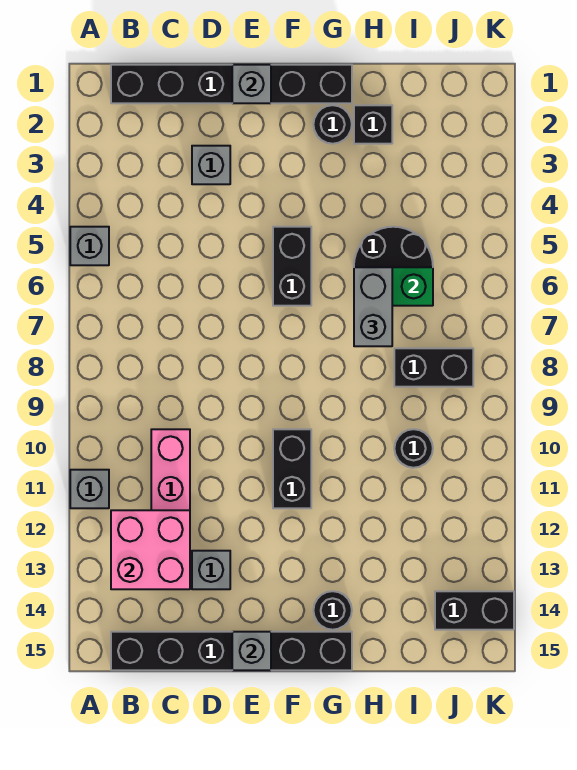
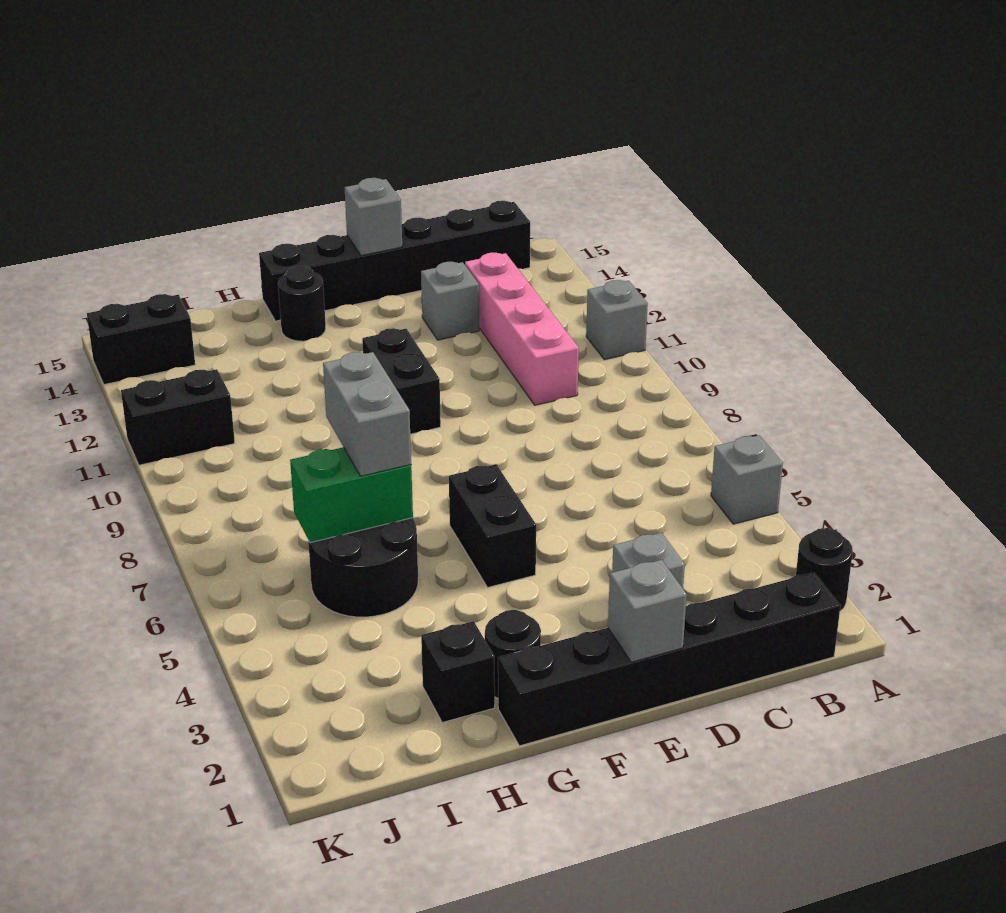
pink brick B12:C13 level 2 -> none
black brick I8:J8 level 1 -> black brick J11:K11 level 1
black round brick I10 level 1 -> black round brick A2 level 1

